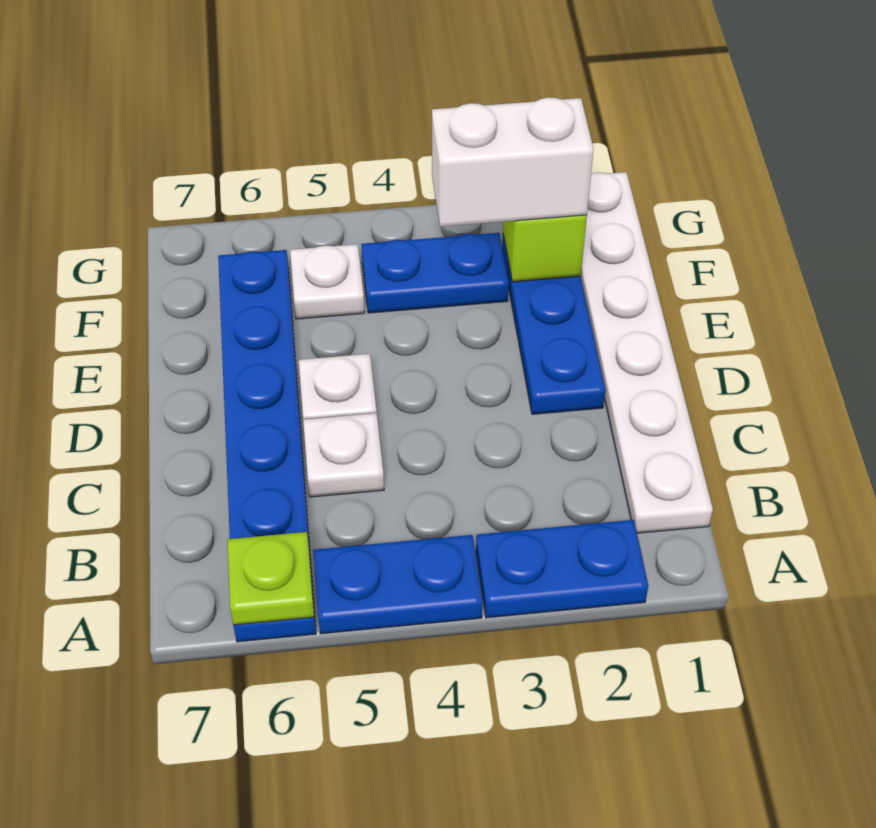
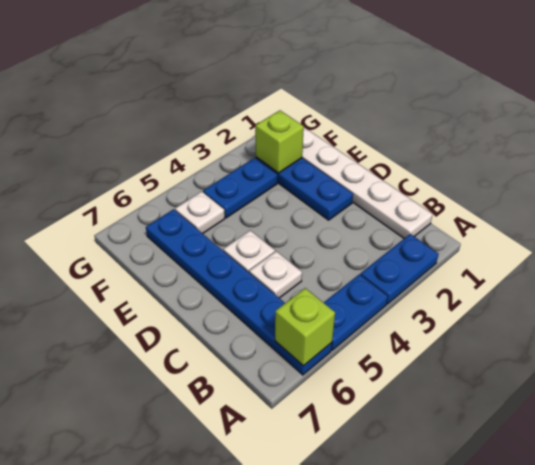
lime plate A6 level 2 -> lime brick A6 level 2
white brick F2:F3 level 3 -> none

